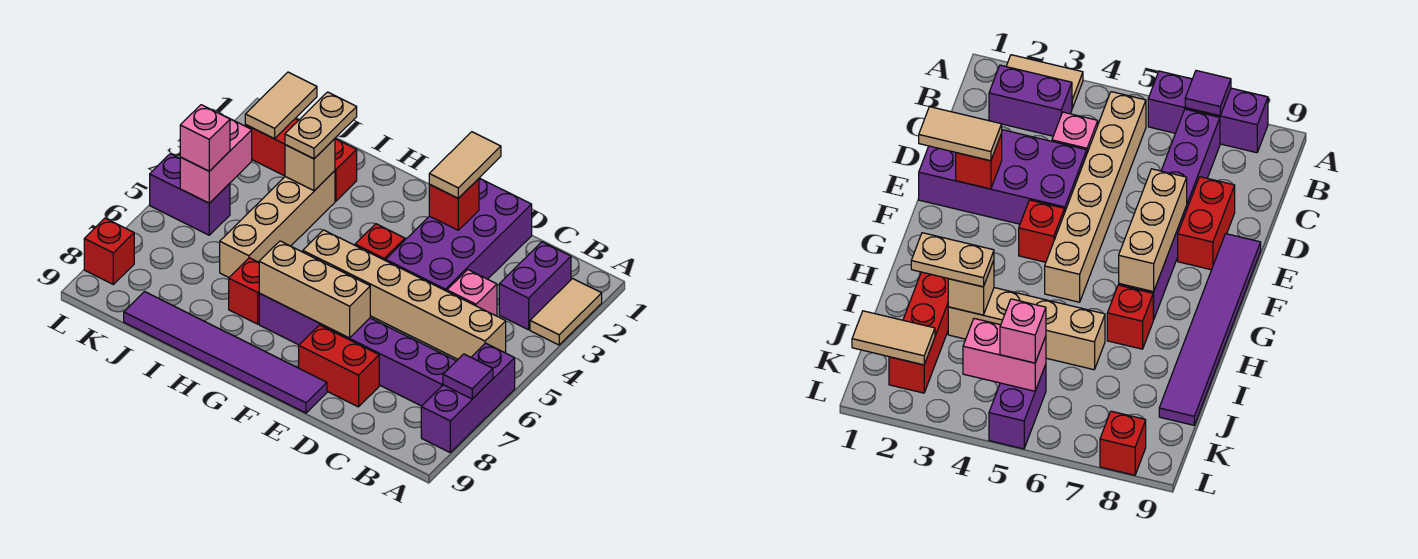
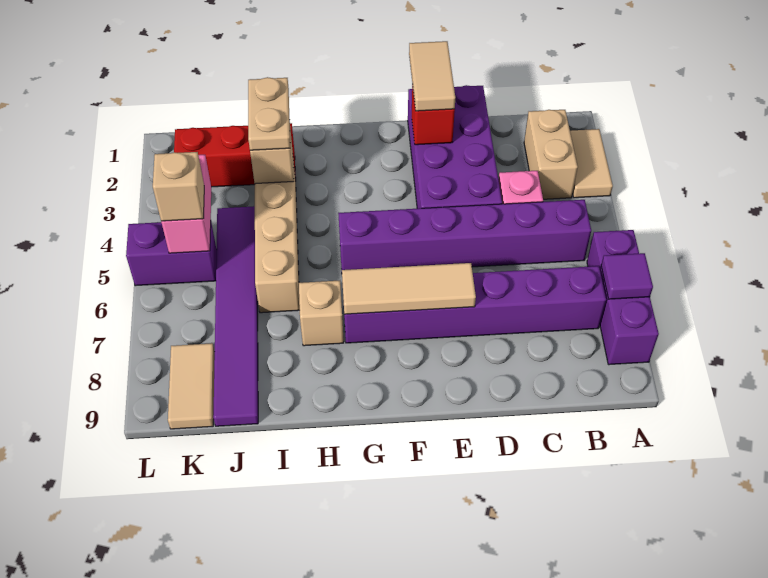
purple brick B2:B3 level 1 -> tan brick B2:B3 level 1
tan brick B5:G5 level 1 -> purple brick B5:G5 level 1
red brick D8:E8 level 1 -> none
tan brick E7:G7 level 2 -> tan tile E7:G7 level 2
purple tile E9:J9 level 1 -> purple tile J4:J9 level 1
red brick F4 level 1 -> none
red brick H7 level 1 -> tan brick H7 level 1
tan tile K1:K2 level 2 -> tan tile K8:K9 level 1
pink brick K5 level 3 -> tan brick K5 level 3
red brick L8 level 1 -> none

